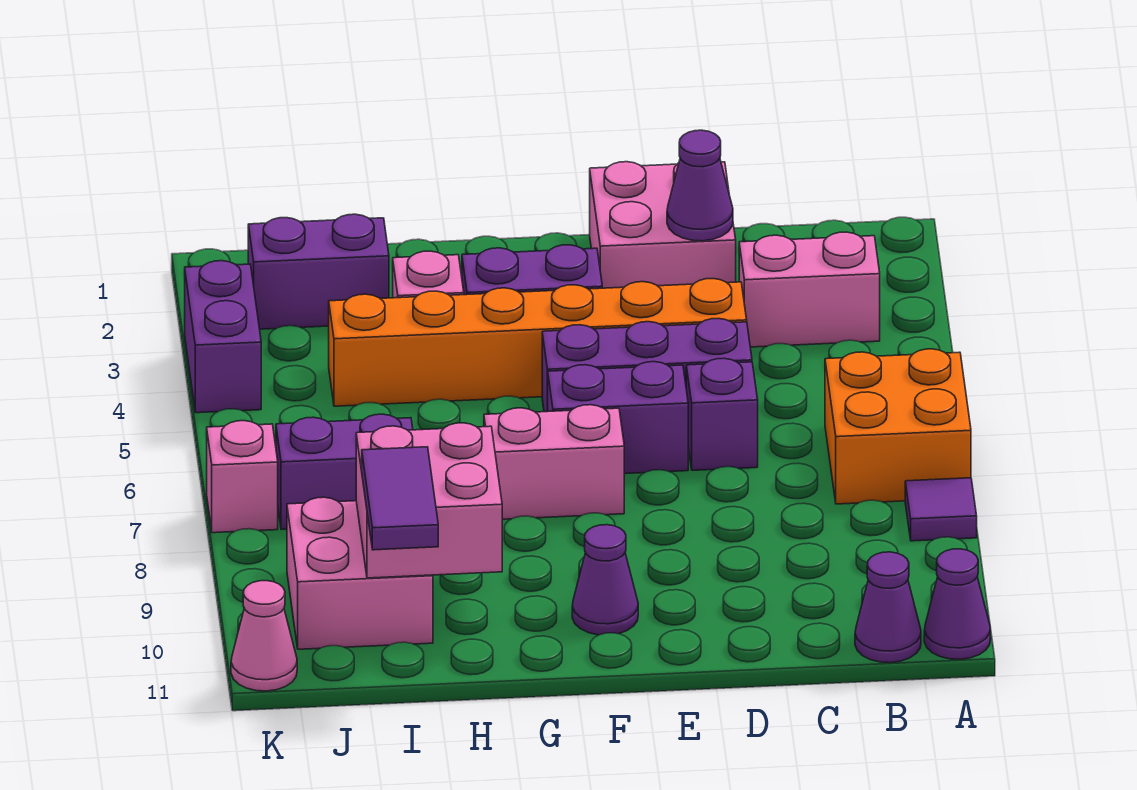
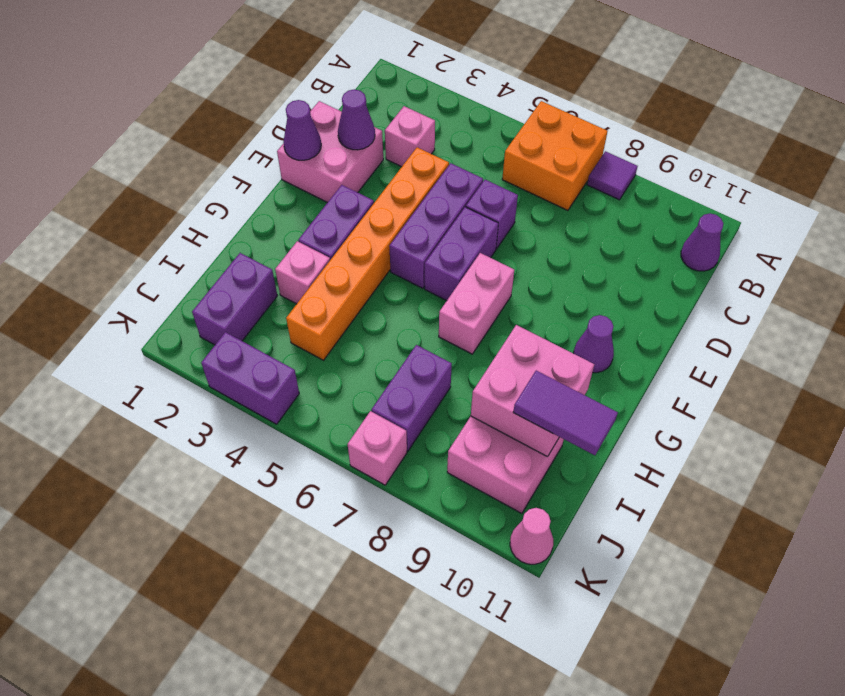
purple cone A11 level 1 -> purple cone E1 level 2
pink brick B3:C3 level 1 -> pink brick C3 level 1

